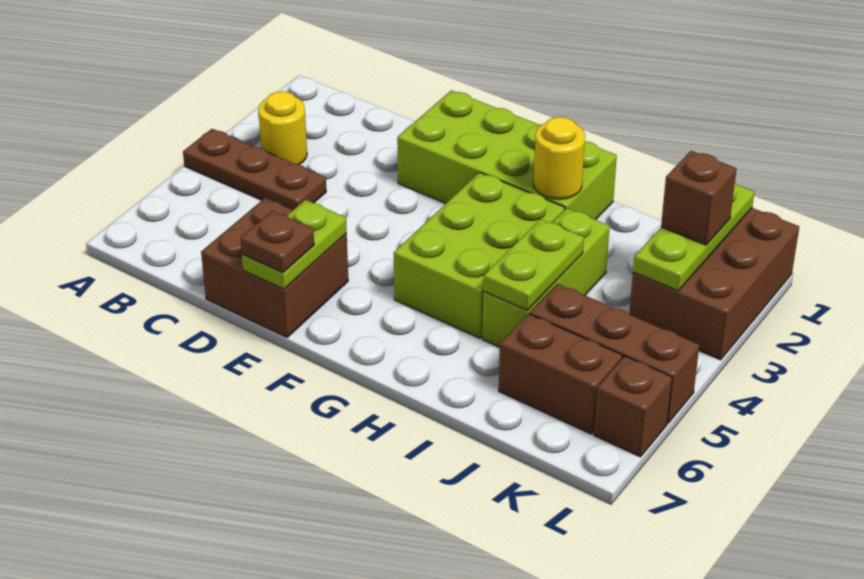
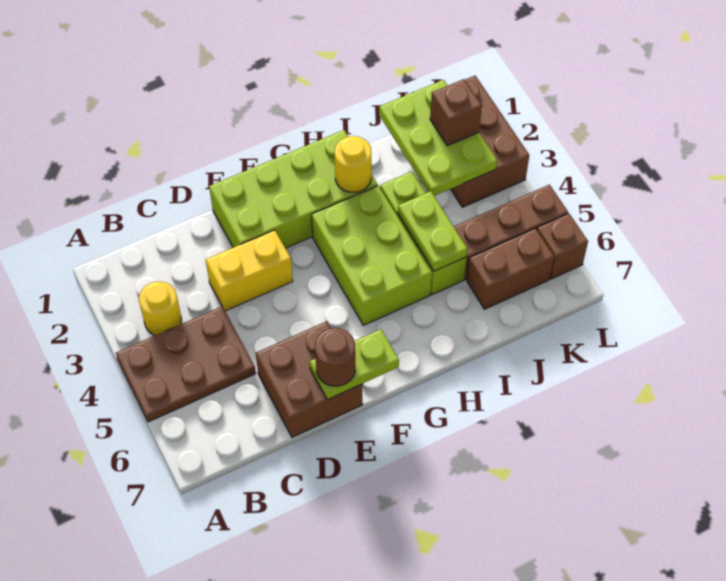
brown plate A4:C4 level 1 -> brown plate A4:C5 level 1
none -> yellow brick D3:E3 level 1
lime plate E6:E7 level 2 -> lime plate E7:F7 level 2
brown plate E7 level 3 -> brown round brick E7 level 3
lime plate K1:K3 level 2 -> lime plate J1:K3 level 2

